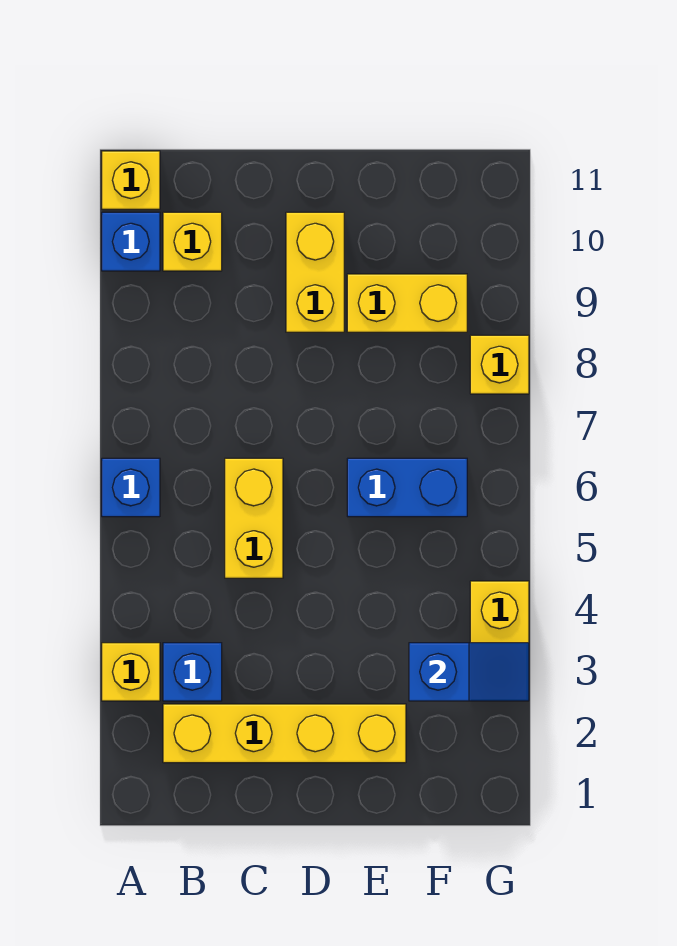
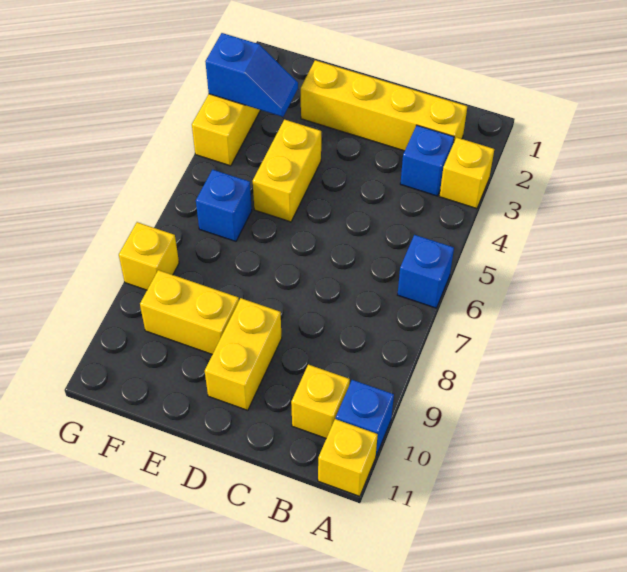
yellow brick C5:C6 level 1 -> yellow brick E4:E5 level 1
blue brick E6:F6 level 1 -> blue brick F6 level 1
blue slope F3:G3 level 2 top F -> blue slope F3:G3 level 2 top G

